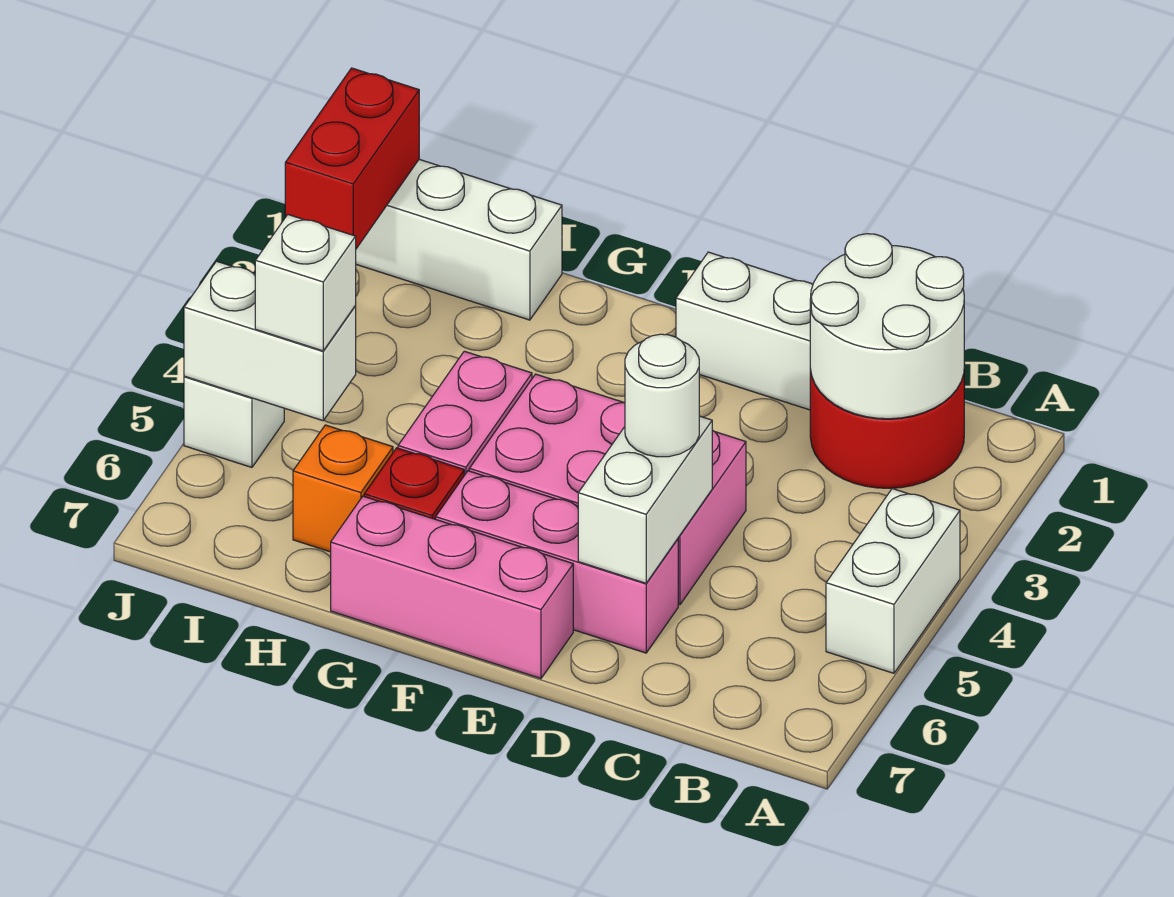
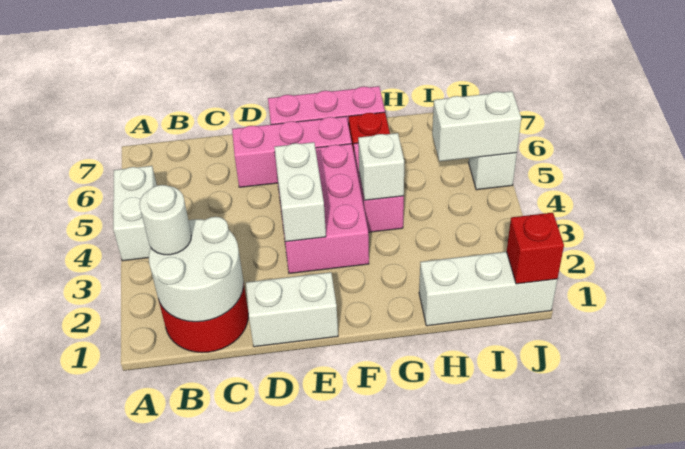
pink brick D4:F5 level 1 -> pink brick E3:F5 level 1
white brick D5:D6 level 2 -> white brick E3:E4 level 2
white round brick D5 level 3 -> white round brick B2 level 3
orange brick H6 level 1 -> none
white brick I5 level 3 -> white brick G4 level 2
red brick J1:J2 level 2 -> red brick J1 level 2

